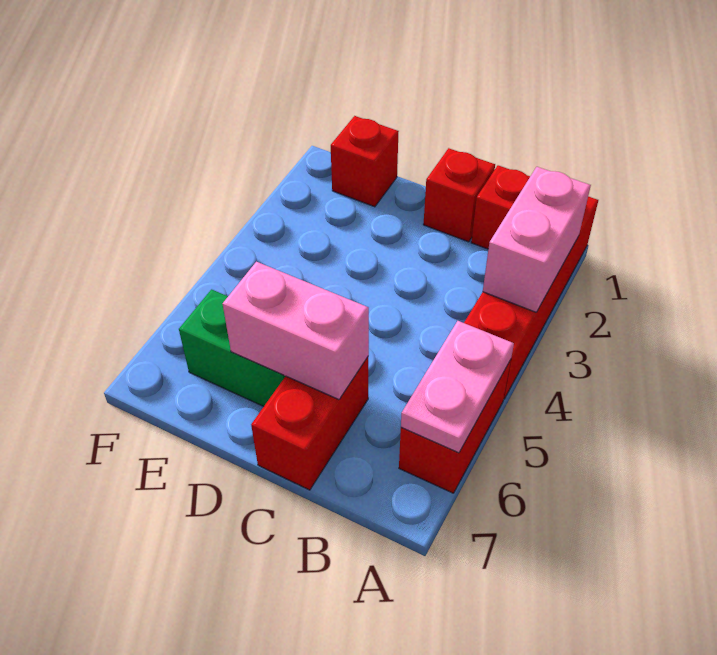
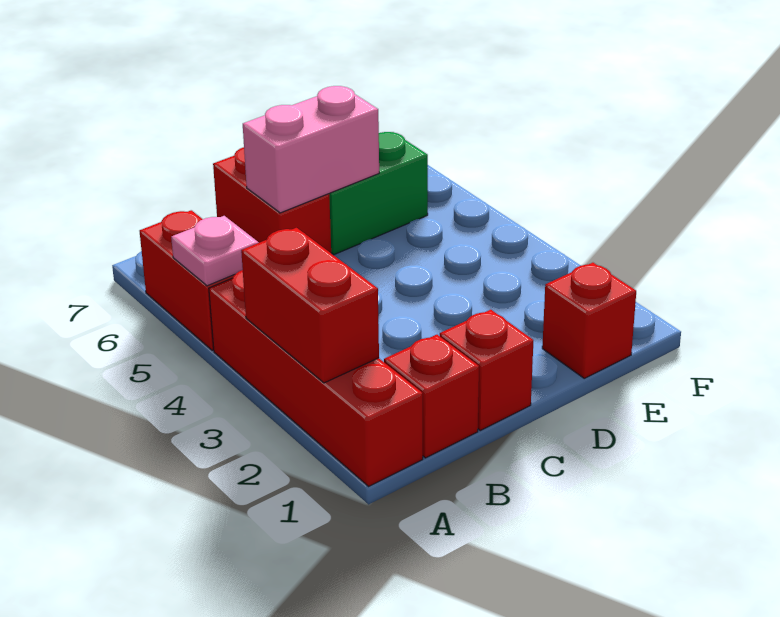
pink brick A2:A3 level 2 -> red brick A2:A3 level 2
pink plate A5:A6 level 2 -> pink plate A5 level 2

